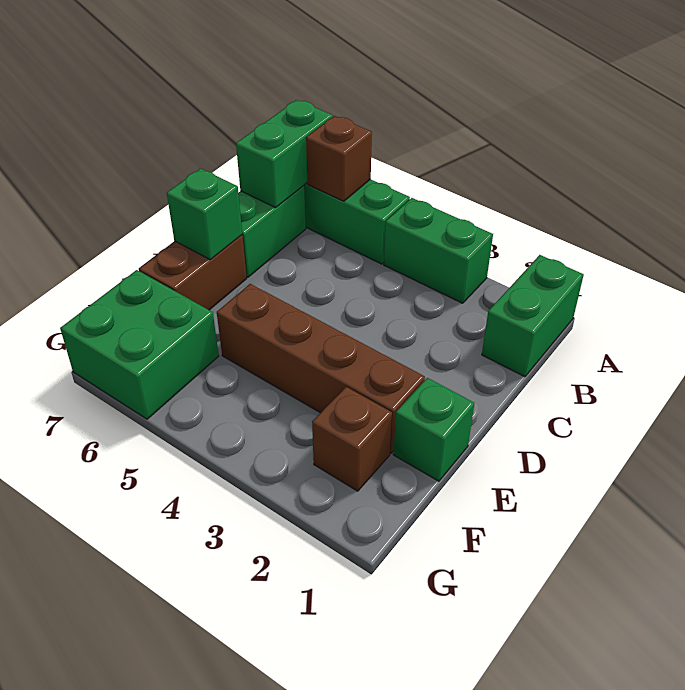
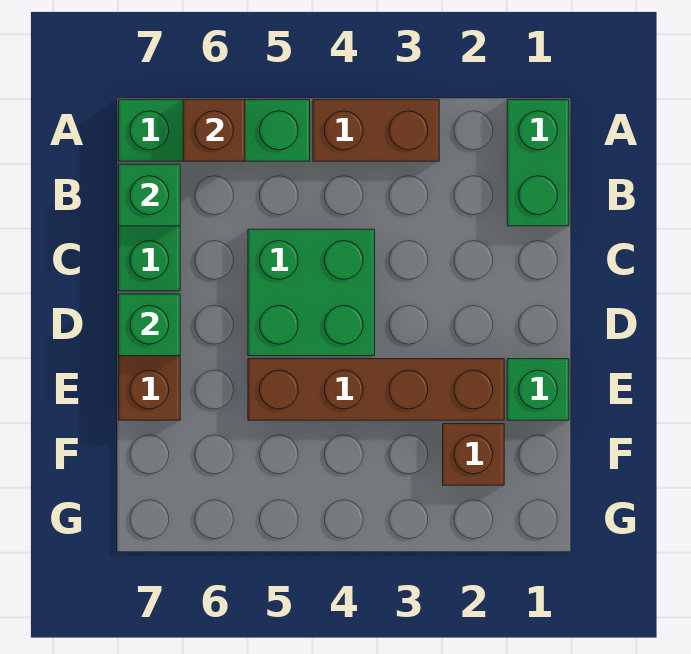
green brick A3:A4 level 1 -> brown brick A3:A4 level 1
green brick A7:B7 level 2 -> green brick B7 level 2
green brick F6:G7 level 1 -> green brick C4:D5 level 1

